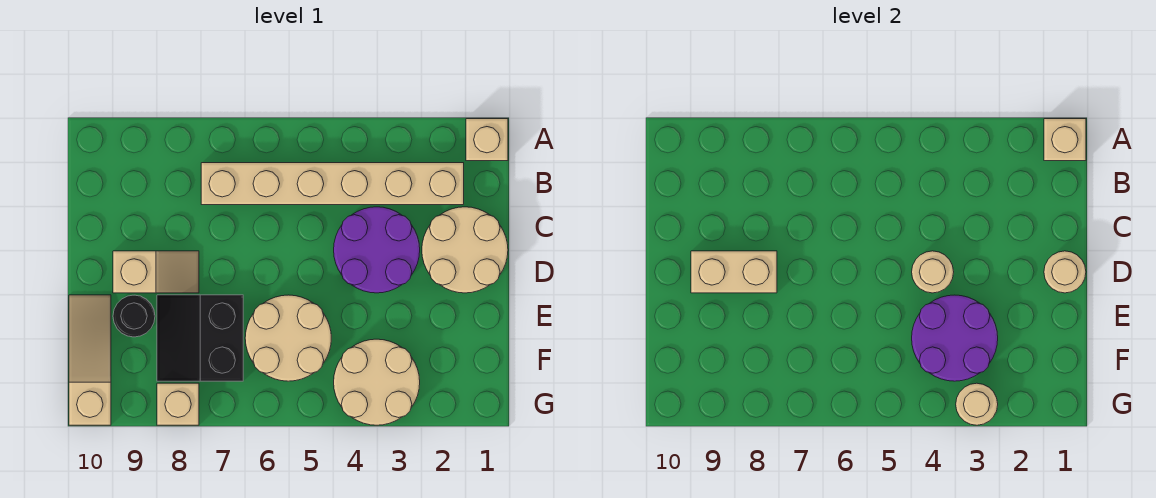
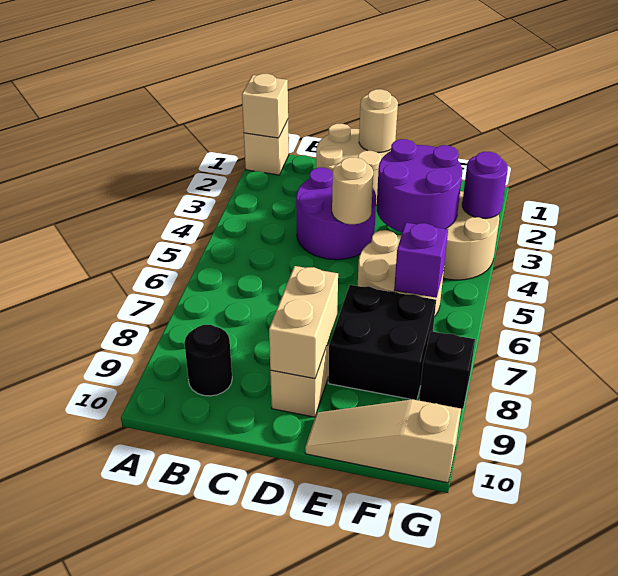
tan brick B2:B7 level 1 -> none
black slope E7:F8 level 1 top 7 -> black brick E7:F8 level 1
black round brick E9 level 1 -> black round brick B9 level 1
none -> purple brick F6 level 2
tan round brick G3 level 2 -> purple round brick G3 level 2
tan brick G8 level 1 -> black brick G8 level 1

